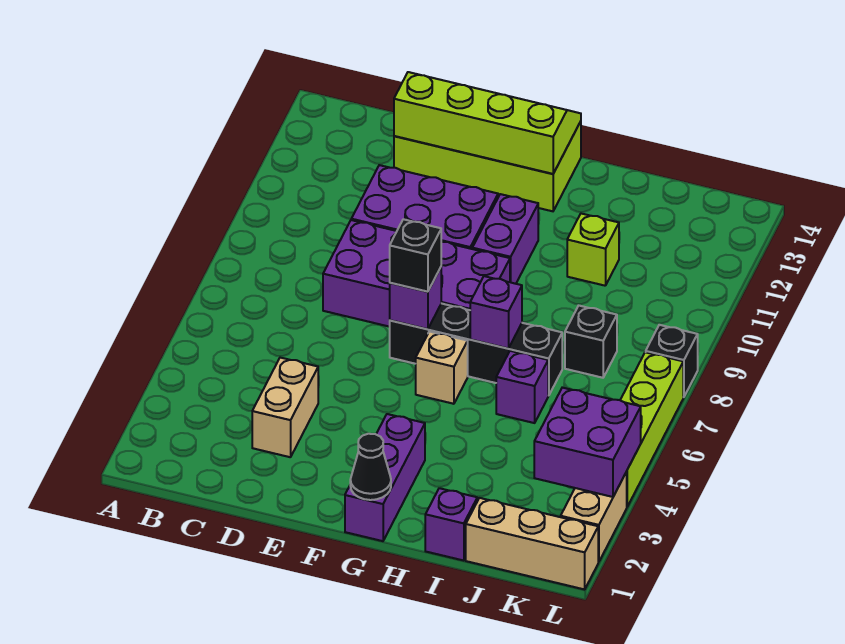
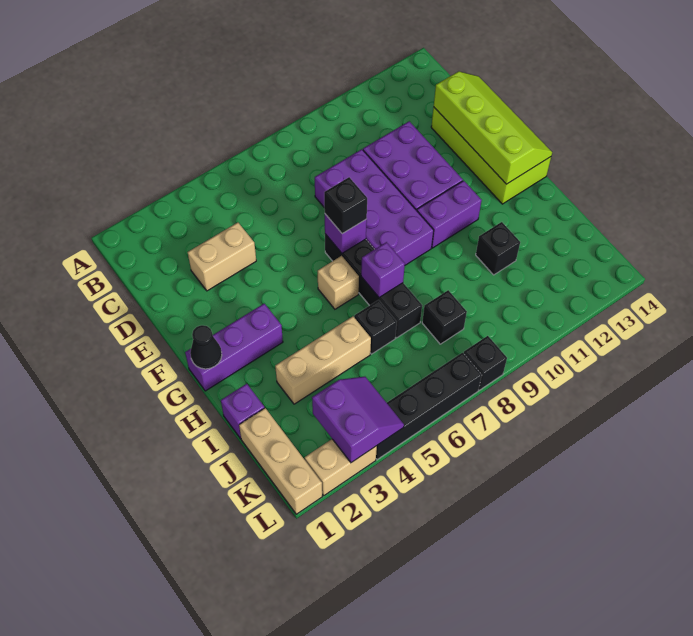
none -> tan brick I3:I5 level 1
purple brick I6 level 1 -> black brick I6 level 1
lime brick I11 level 1 -> black brick I11 level 1
purple brick K3:L4 level 2 -> purple slope K3:L4 level 2 top 3
lime brick L4:L7 level 1 -> black brick L4:L7 level 1

